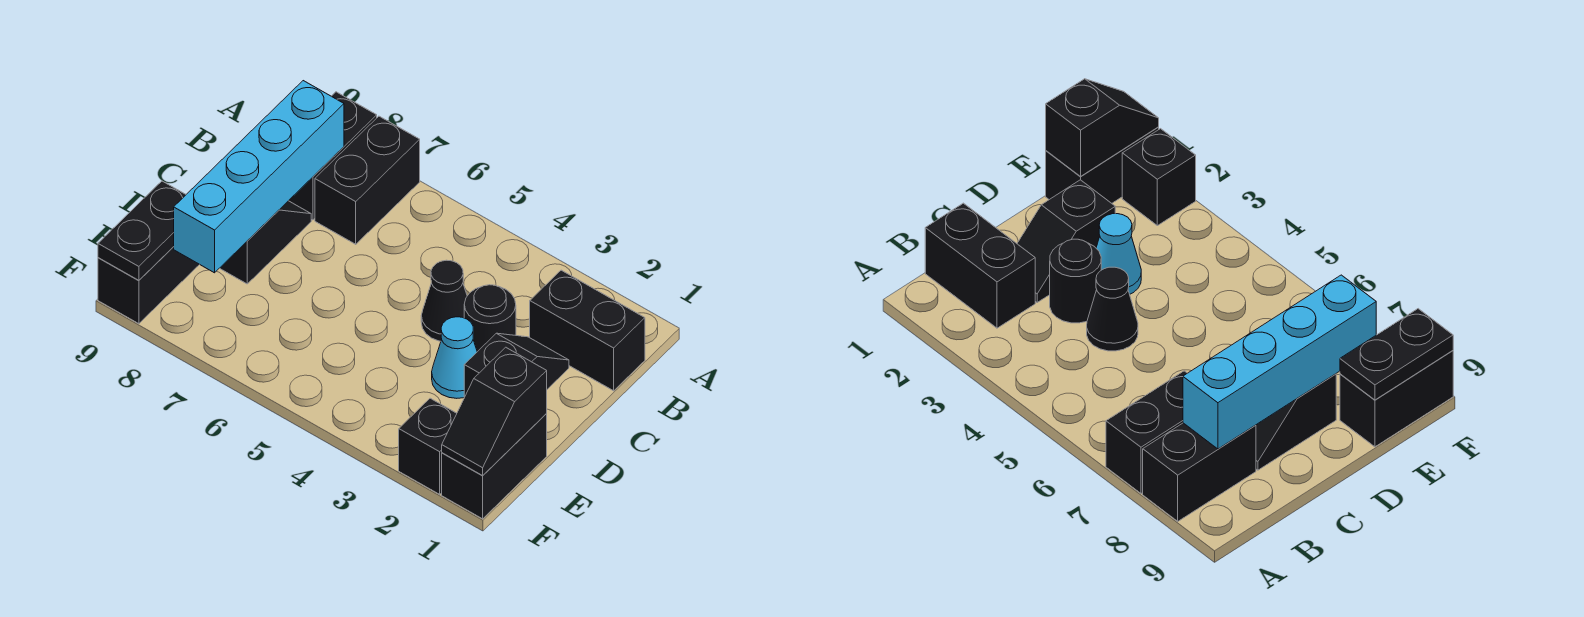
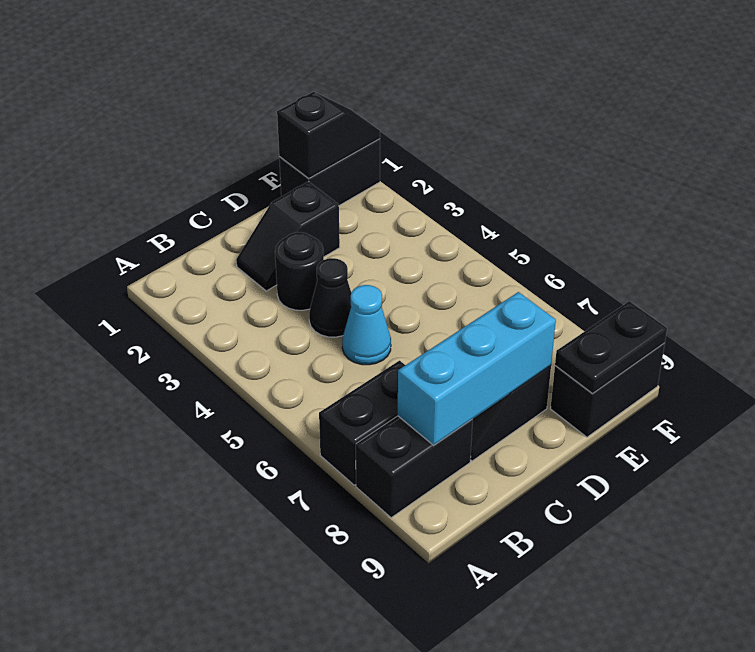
black brick B1:B2 level 1 -> none
cyan brick B8:E8 level 2 -> cyan brick B8:D8 level 2
cyan cone D3 level 1 -> cyan cone C5 level 1
black brick F2 level 1 -> none

